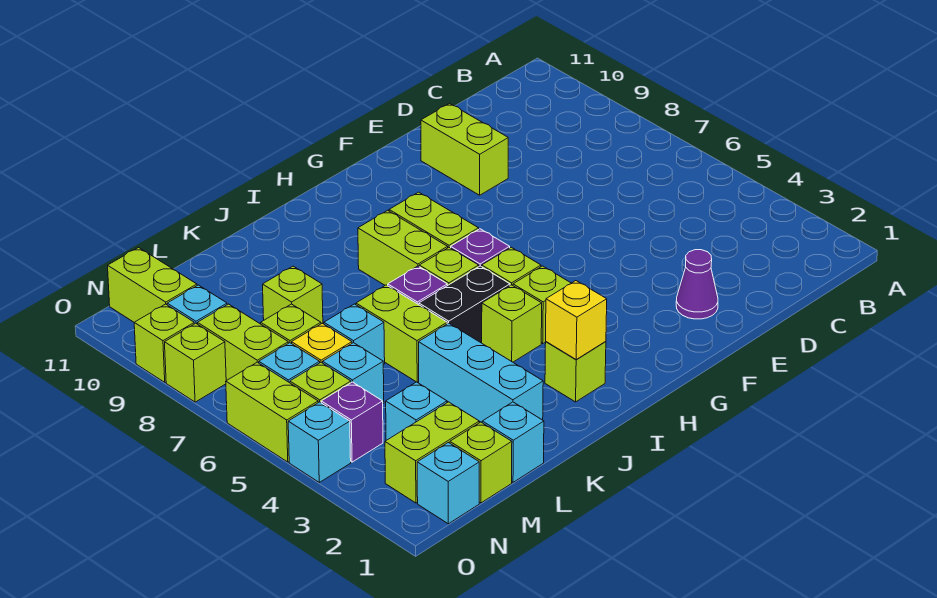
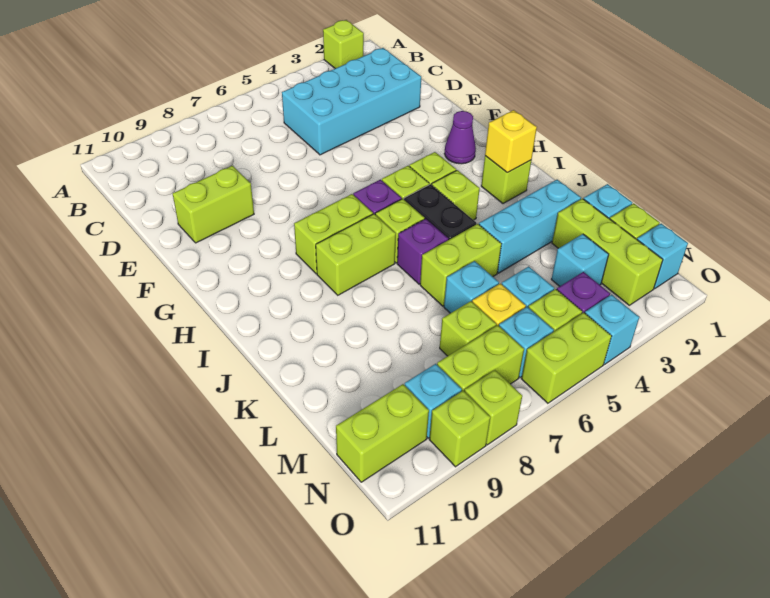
none -> cyan brick C2:D5 level 1
purple cone E2 level 1 -> purple cone G2 level 1
lime brick L8 level 1 -> lime brick A2 level 1
lime brick M2:N2 level 1 -> lime brick L2:N2 level 1

